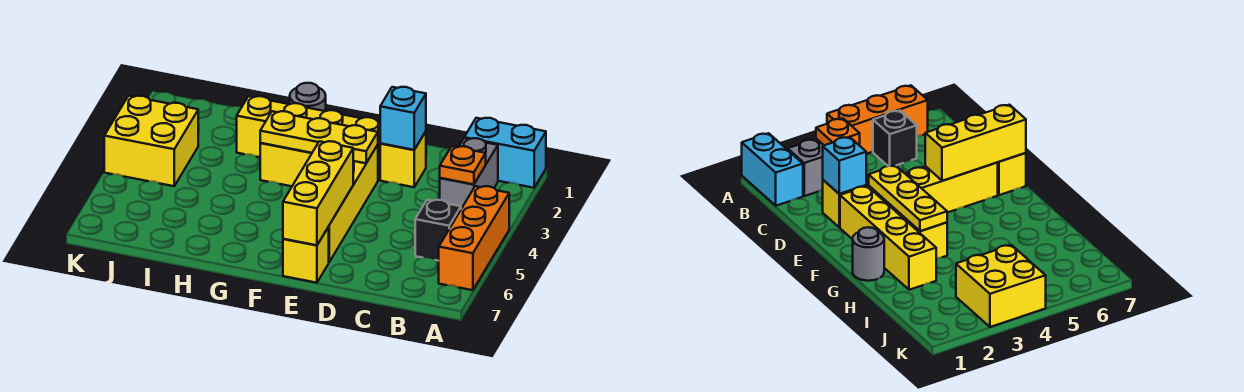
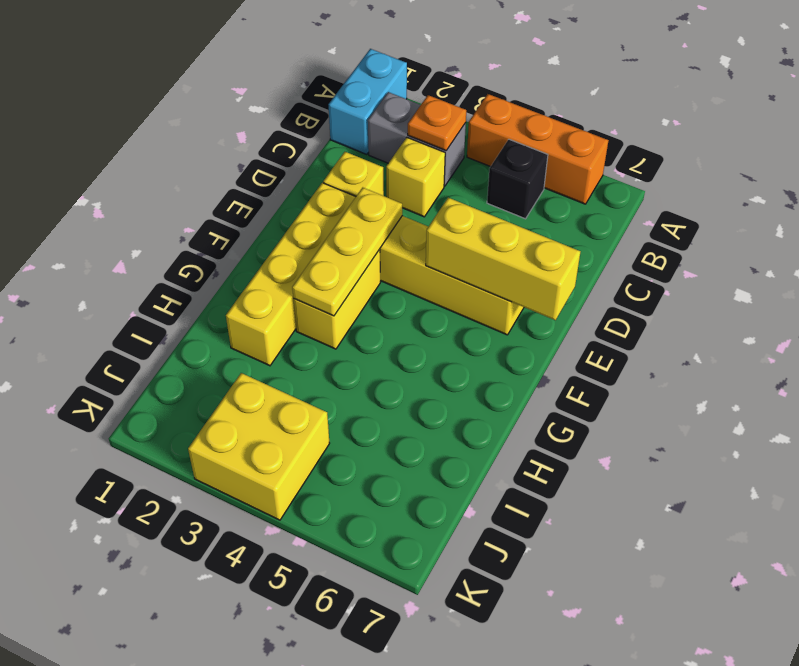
cyan brick D2 level 2 -> none
yellow brick E7 level 1 -> yellow brick C3 level 1
grey round brick G1 level 1 -> none

